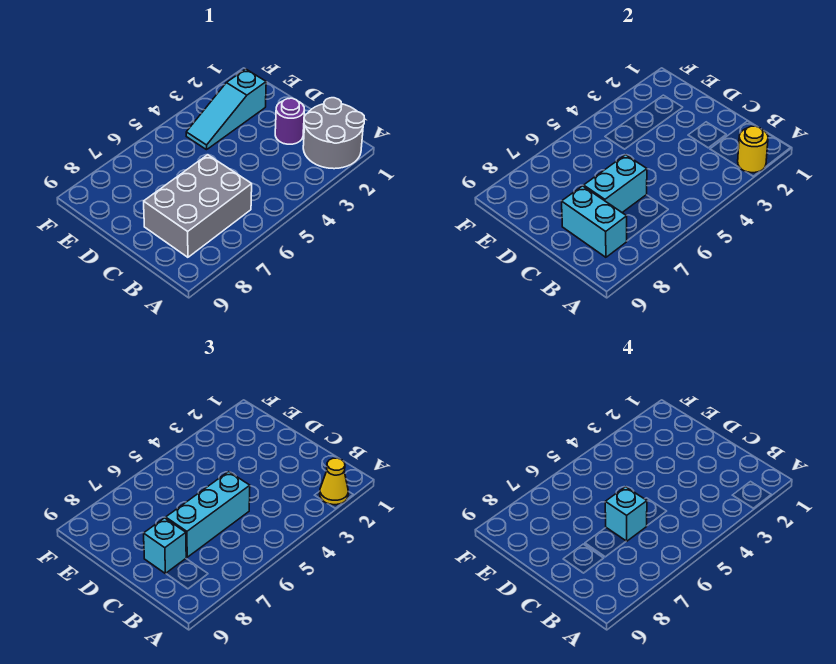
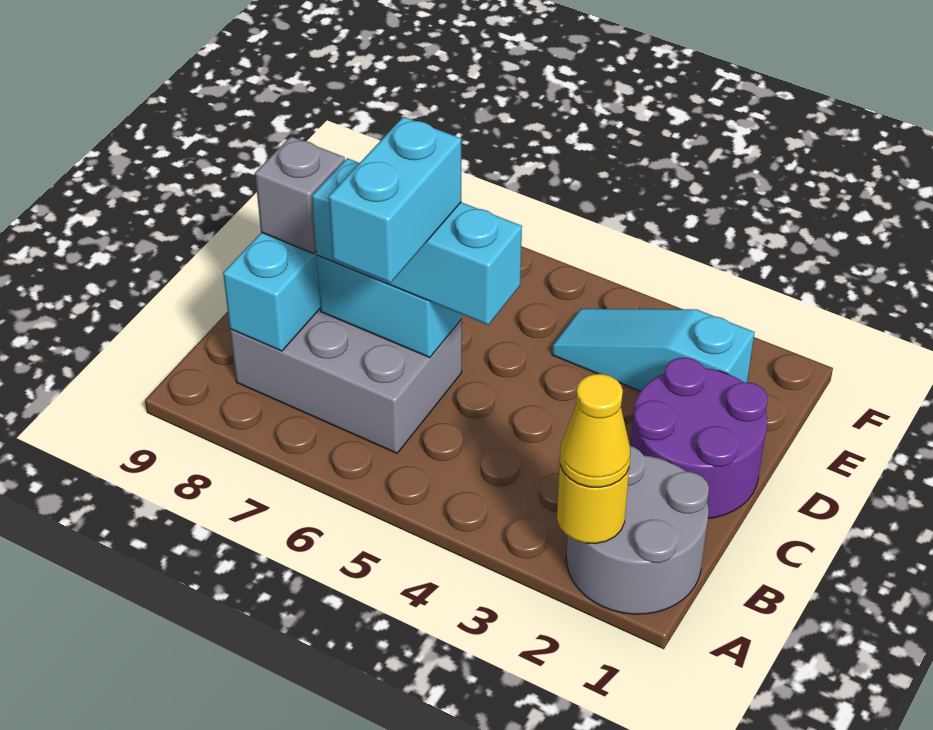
purple round brick C2 level 1 -> purple round brick C1:D2 level 1
cyan brick C6 level 4 -> cyan brick B6:C6 level 4
cyan brick C8 level 3 -> grey brick C8 level 3

